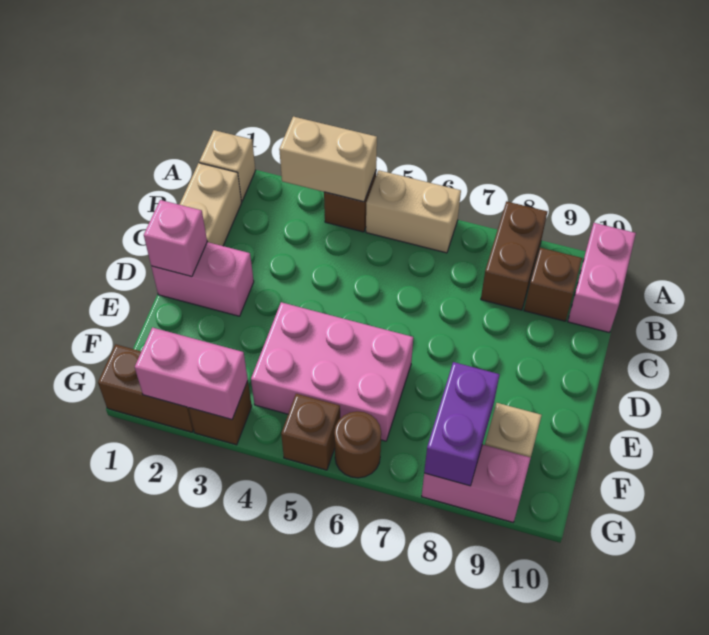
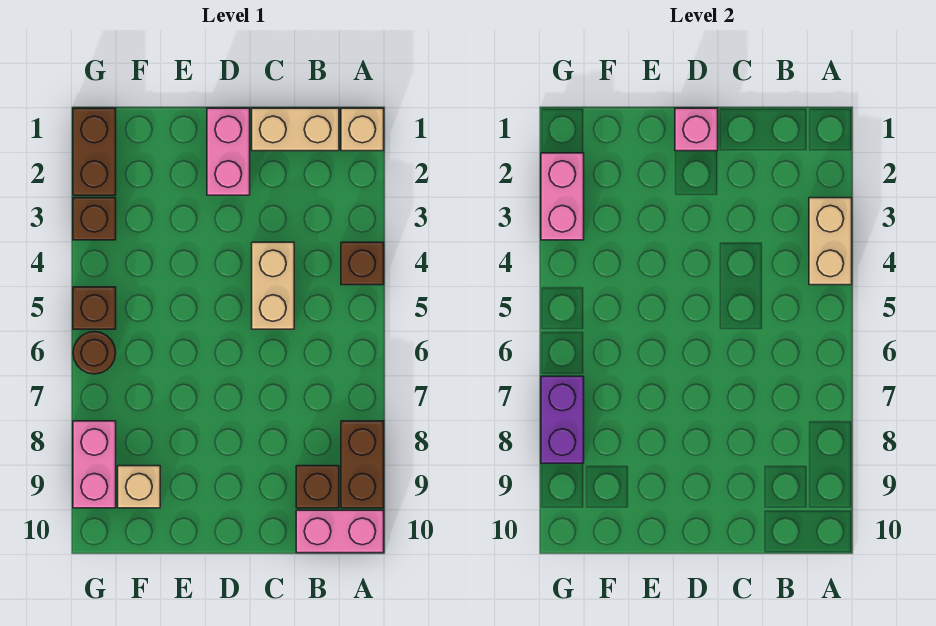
tan brick A5:A6 level 1 -> tan brick C4:C5 level 1
brown brick A8:B8 level 1 -> brown brick A8:A9 level 1
pink brick E4:F6 level 1 -> none
purple brick F8:G8 level 2 -> purple brick G7:G8 level 2

